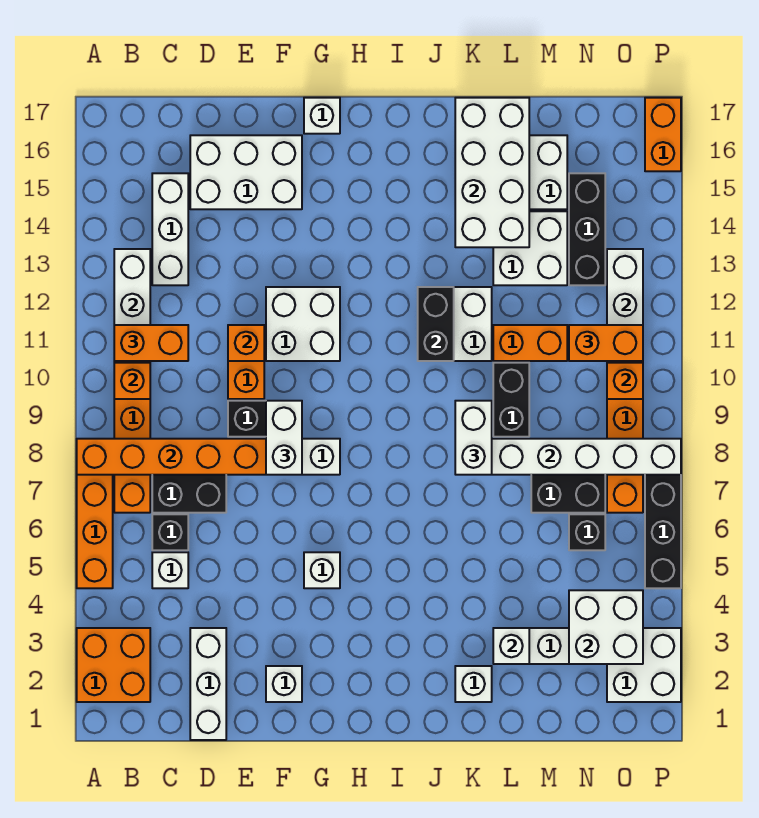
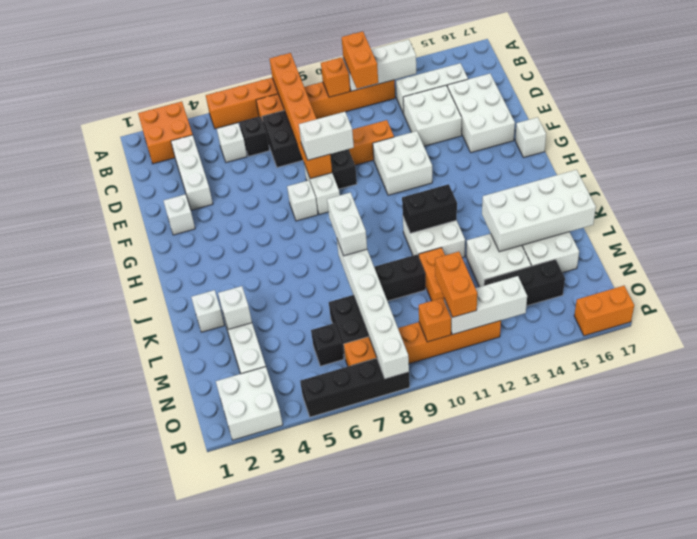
white brick D1:D3 level 1 -> white brick C3:E3 level 1
orange brick E11 level 2 -> none
white brick G5 level 1 -> white brick G7 level 1
white brick K8:K9 level 3 -> white brick J8:K8 level 3
white brick N3:O4 level 2 -> white brick D13:E14 level 1

